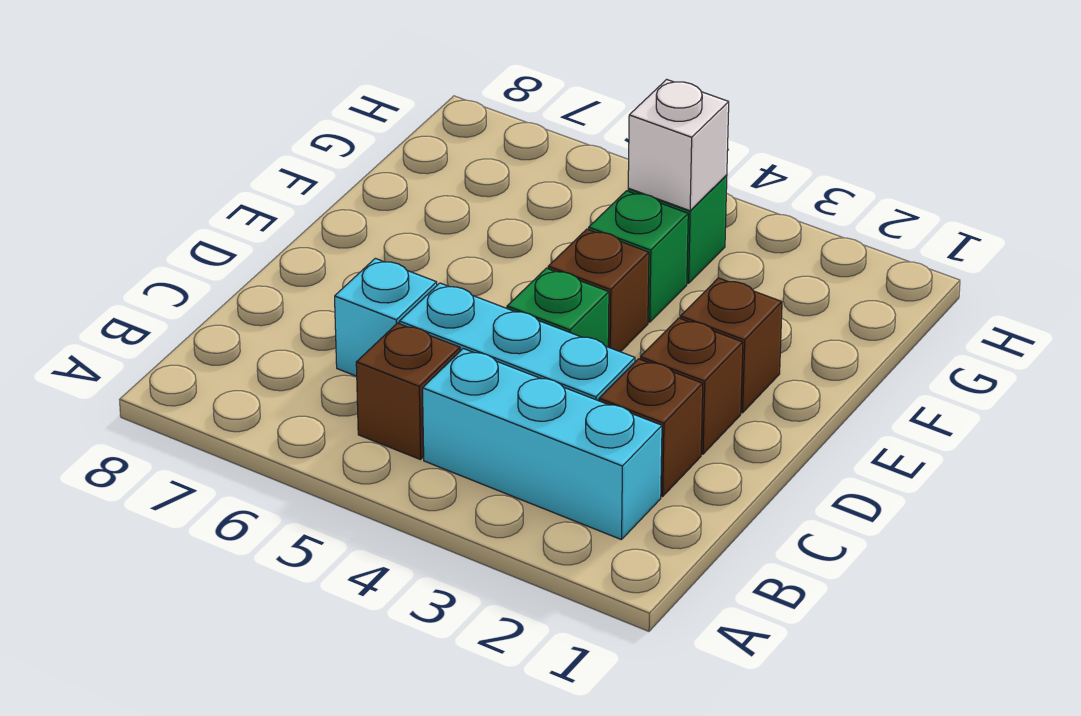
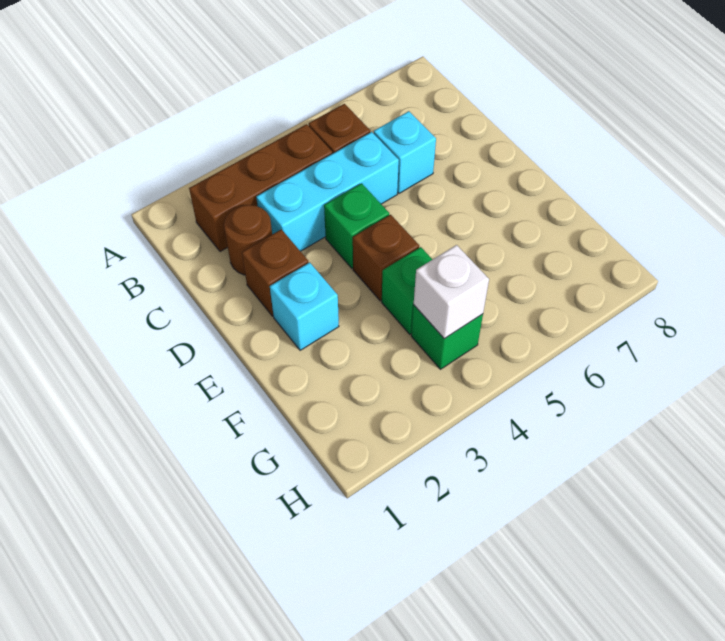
cyan brick B2:B4 level 1 -> brown brick B2:B4 level 1
brown brick C2 level 1 -> brown round brick C2 level 1
brown brick E2 level 1 -> cyan brick E2 level 1

